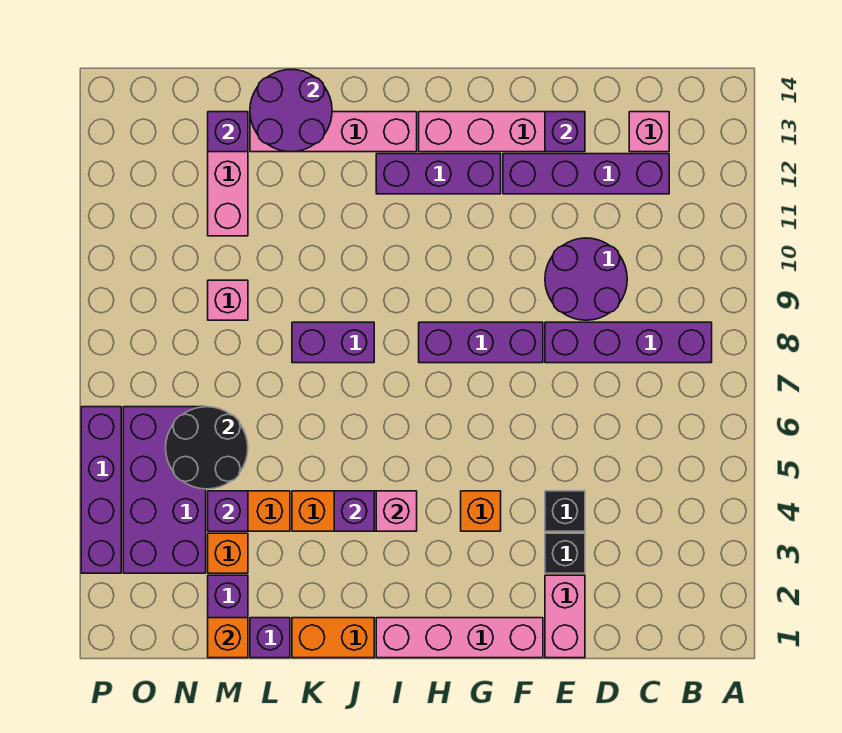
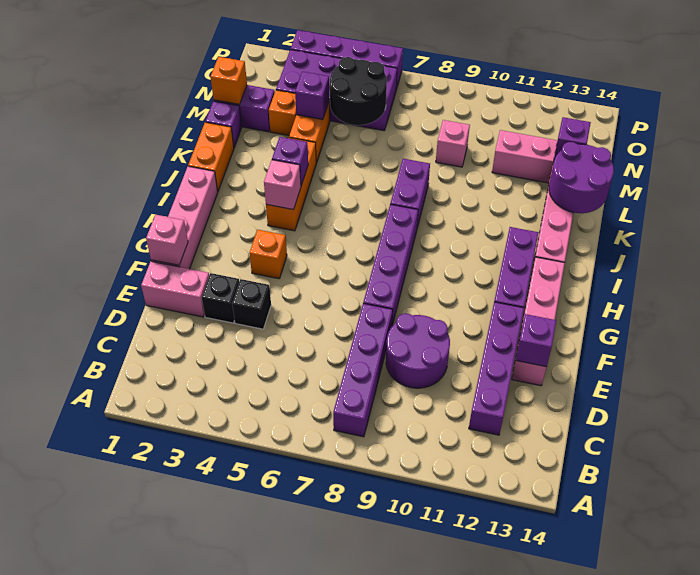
pink brick C13 level 1 -> pink brick F1 level 2
purple brick F8:H8 level 1 -> purple brick F8:I8 level 1

